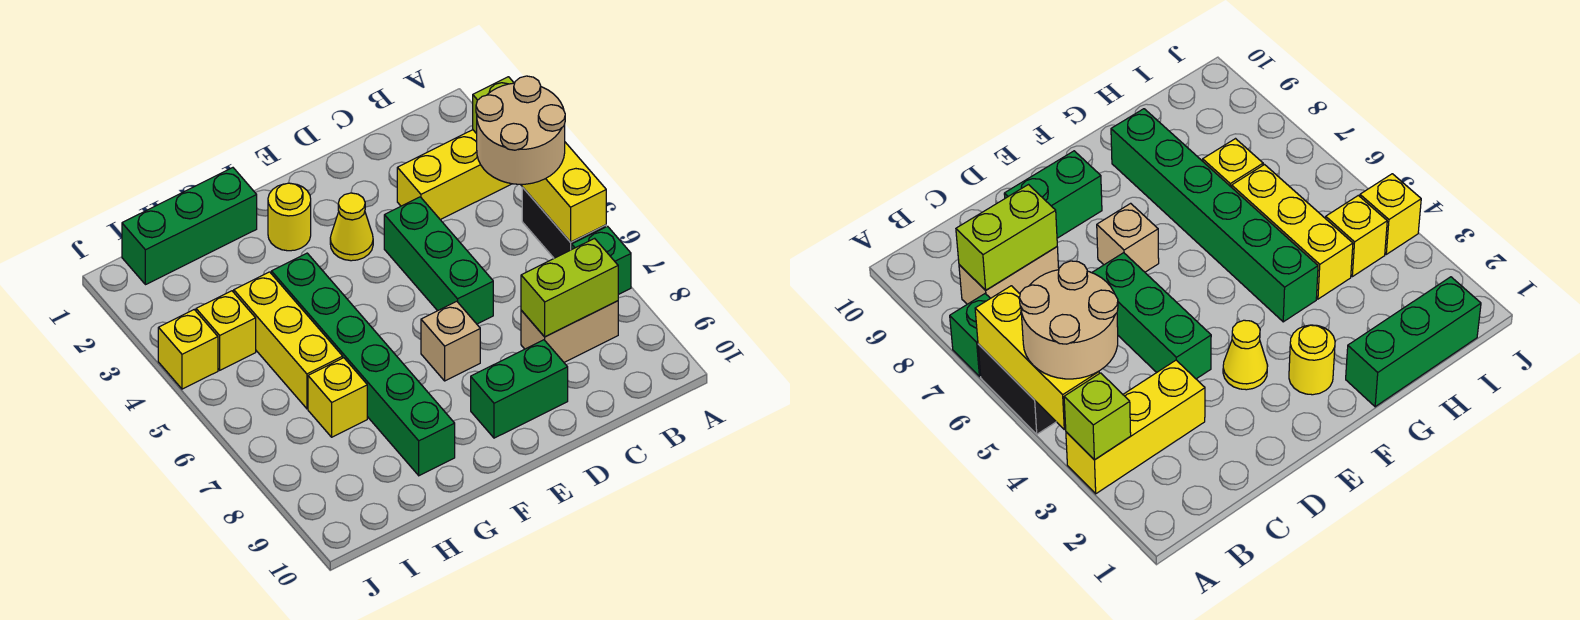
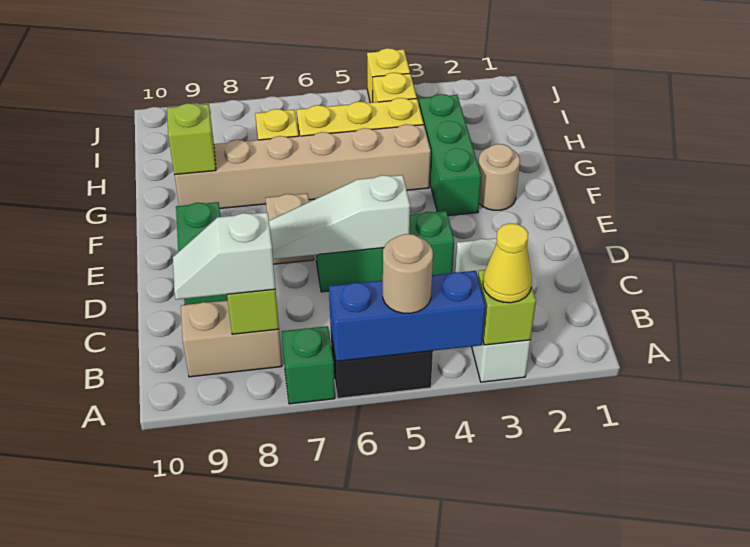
yellow brick A3:C3 level 1 -> white brick A3:C3 level 1
yellow brick A4:A6 level 2 -> blue brick A4:A6 level 2
tan round brick A4:B5 level 3 -> tan round brick A5 level 3
tan brick B8:C8 level 1 -> tan brick B8:B9 level 1
none -> white slope B8:B9 level 3 top 8
none -> white slope D5:D7 level 2 top 5
yellow cone E3 level 1 -> yellow cone A3 level 3
yellow round brick F2 level 1 -> tan round brick F2 level 1
green brick G1:I1 level 1 -> green brick F3:H3 level 1
green brick G4:G9 level 1 -> tan brick G4:G9 level 1
none -> lime brick G9 level 2

